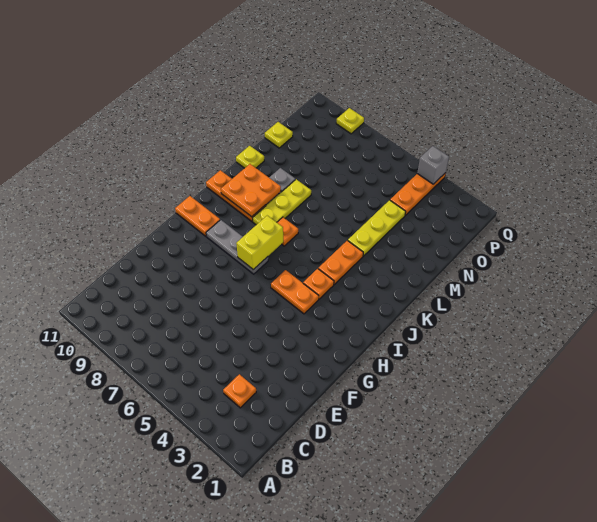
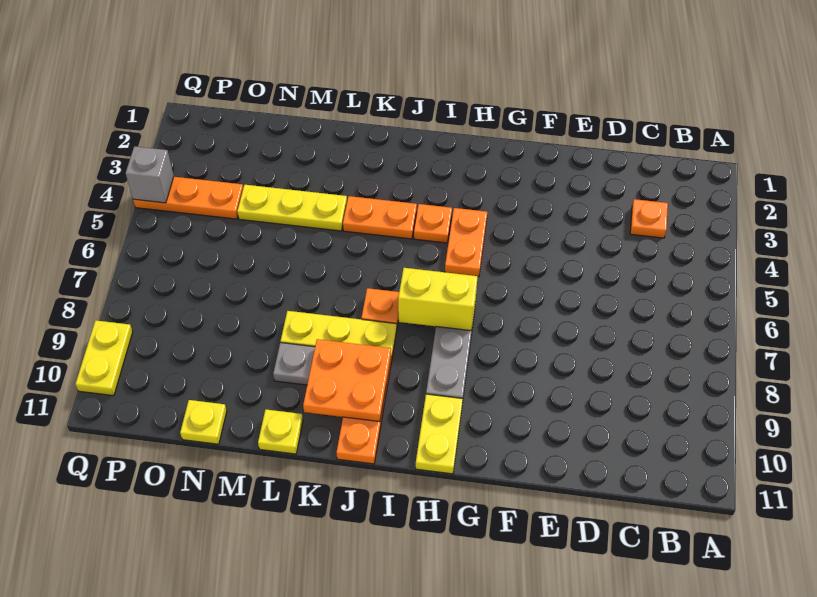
orange plate H10:H11 level 1 -> yellow plate H10:H11 level 1
yellow plate Q9 level 1 -> yellow plate Q9:Q10 level 1

